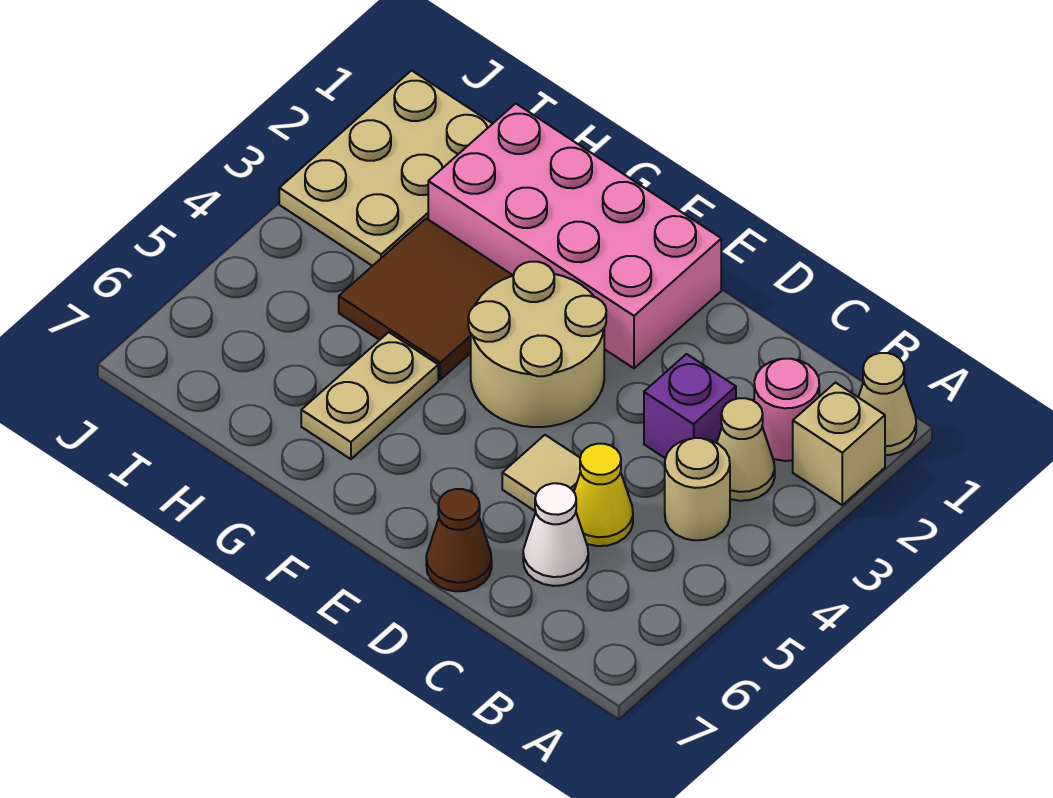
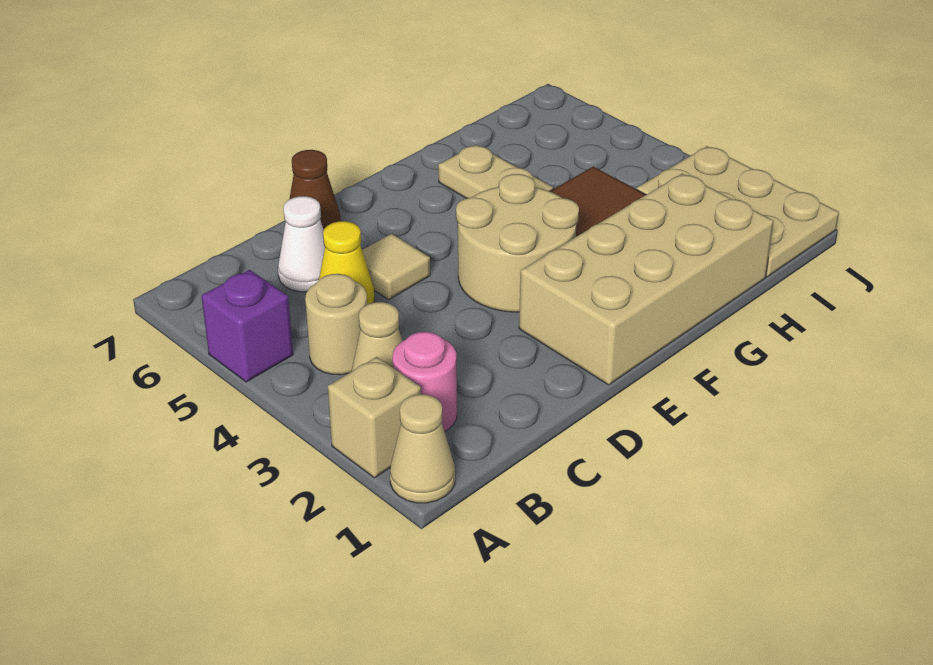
purple brick C3 level 1 -> purple brick A5 level 1
pink brick E1:H2 level 1 -> tan brick E1:H2 level 1

